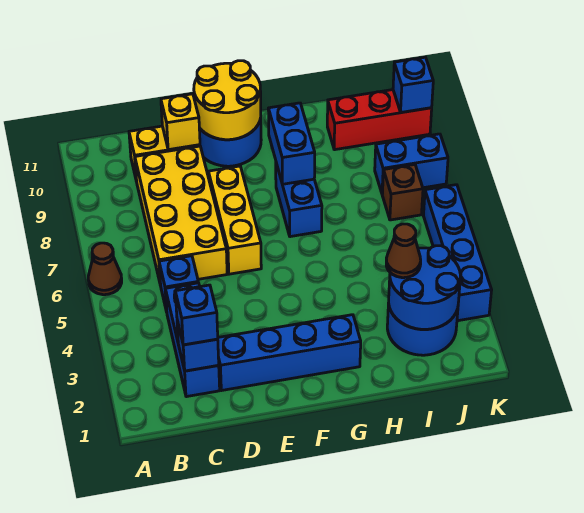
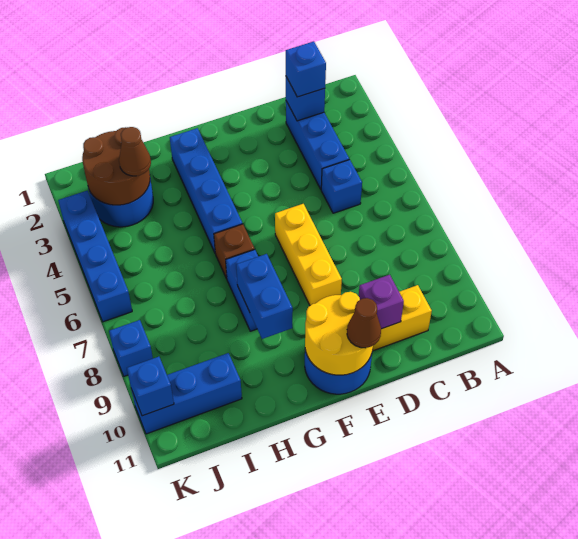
brown cone A6 level 1 -> brown cone E11 level 3
yellow brick C6:D9 level 1 -> none
blue brick D2:G2 level 1 -> blue brick G2:G5 level 1
yellow brick D10 level 2 -> purple brick D10 level 2
blue round brick I2:J3 level 2 -> brown round brick I2:J3 level 2
red brick I10:K10 level 1 -> blue brick I10:K10 level 1
brown brick J7 level 1 -> brown brick G6 level 1
blue brick J8:K8 level 1 -> blue brick K8 level 1

